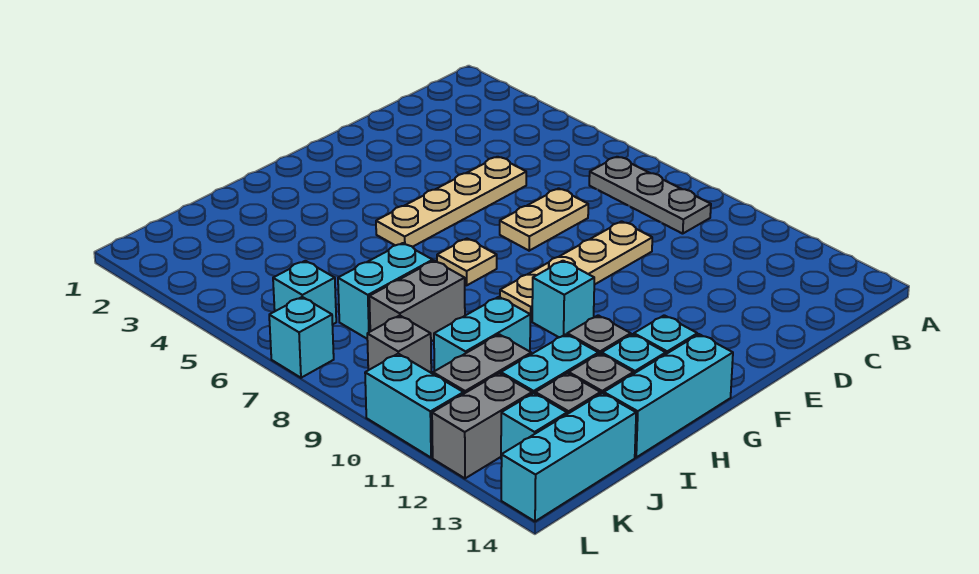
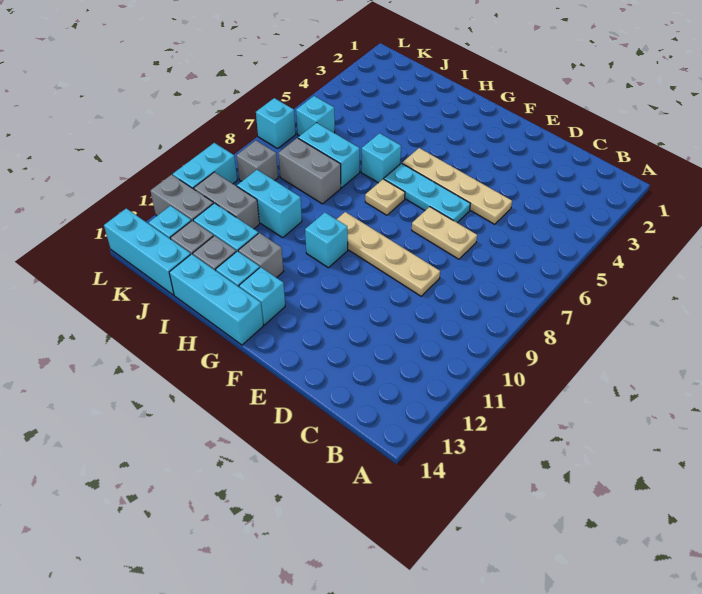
grey plate B7:B9 level 1 -> none
none -> cyan plate E6:G6 level 1
none -> cyan brick H6 level 1

